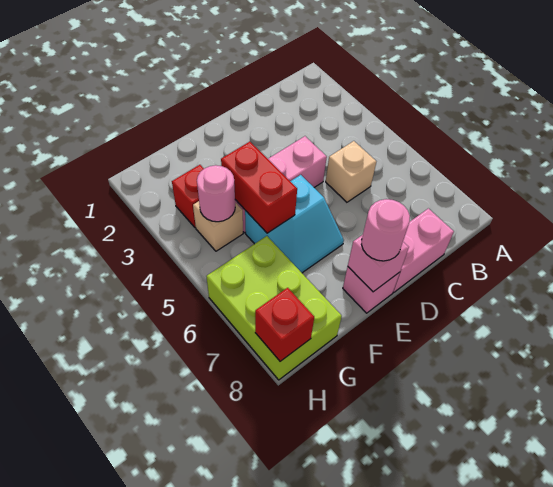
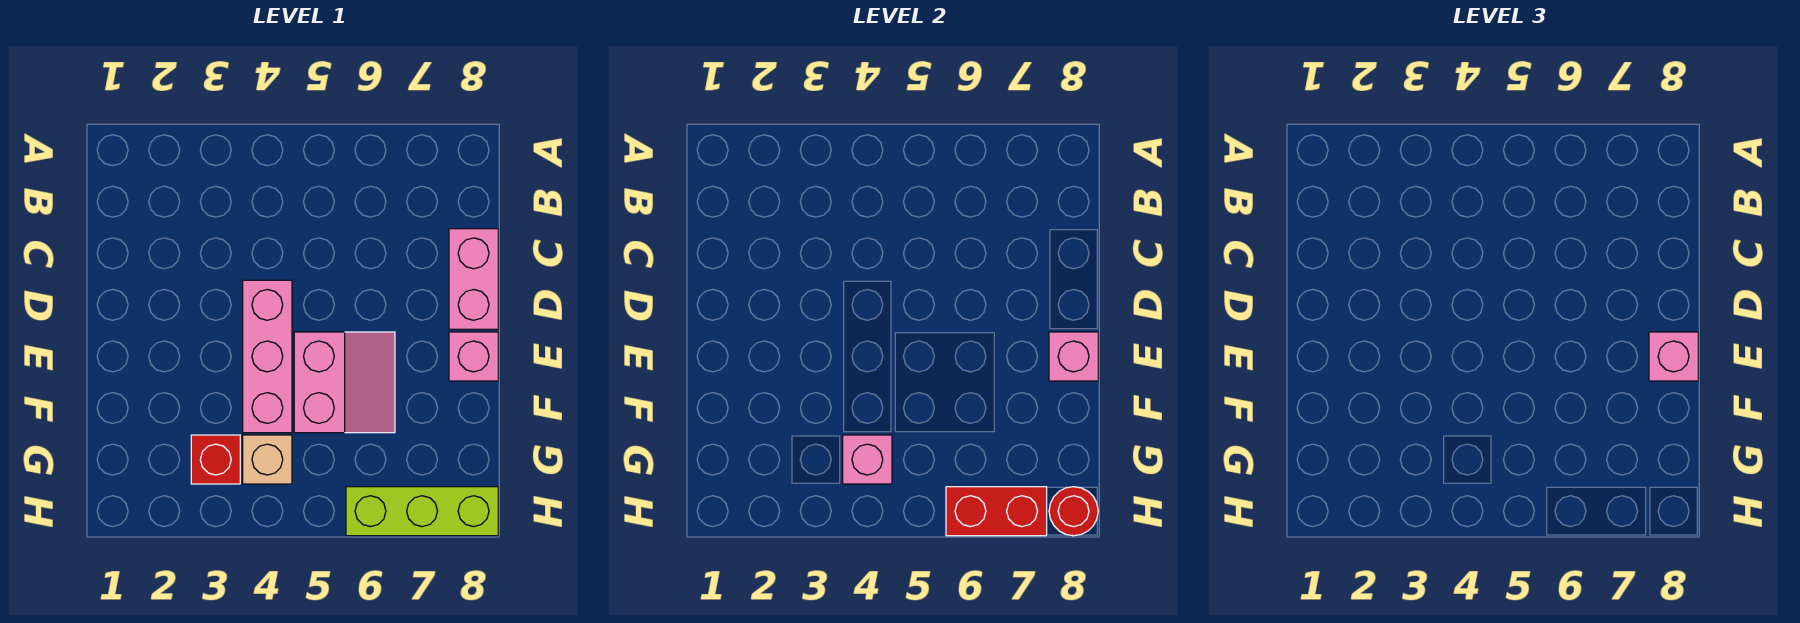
tan brick C5 level 1 -> none
cyan slope E5:F6 level 1 top 5 -> pink slope E5:F6 level 1 top 5
pink round brick E8 level 3 -> pink brick E8 level 3
red brick F4:F5 level 2 -> red brick H6:H7 level 2
pink round brick G4 level 2 -> pink brick G4 level 2
lime brick G6:H8 level 1 -> lime brick H6:H8 level 1
red brick H8 level 2 -> red round brick H8 level 2

